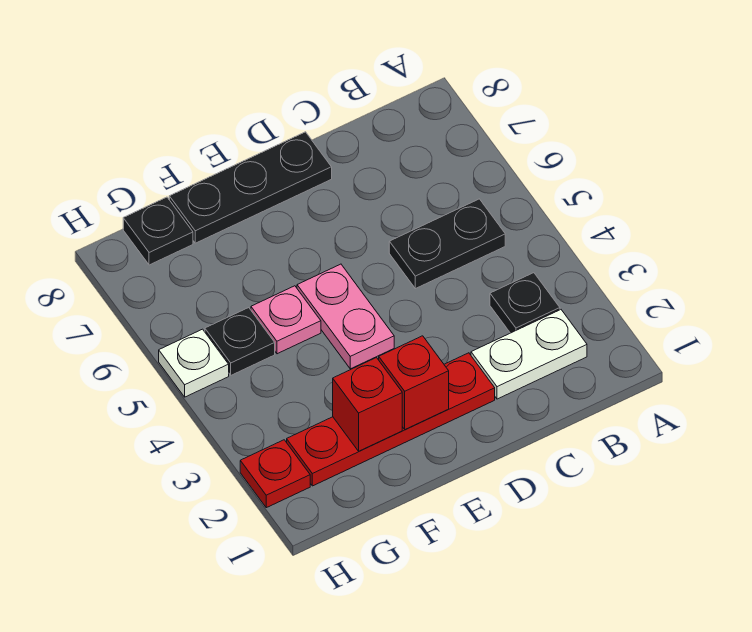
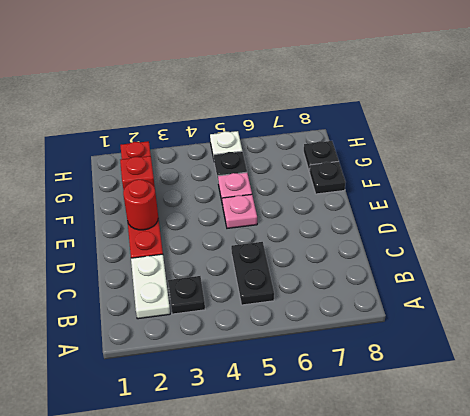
black plate D8:F8 level 1 -> black plate F8 level 1
red brick E2 level 2 -> red round brick E2 level 2
pink plate E4:E5 level 1 -> pink plate E5 level 1

